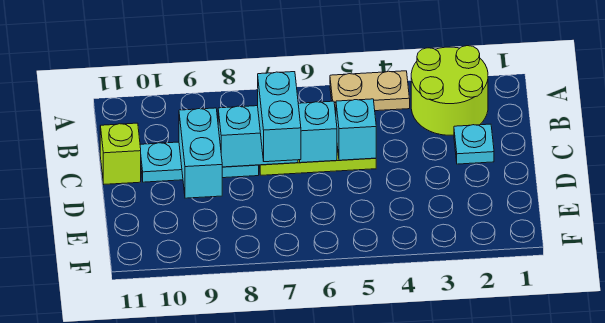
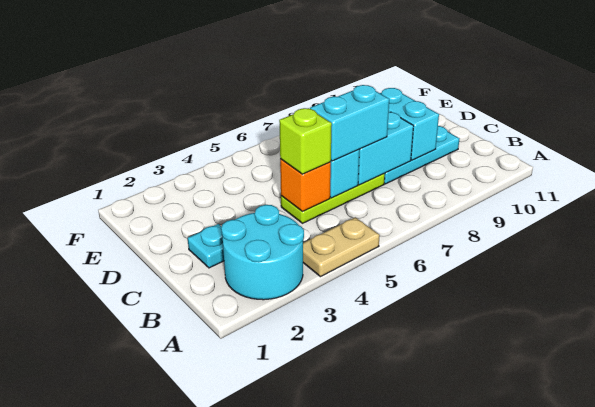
lime round brick A2:B3 level 1 -> cyan round brick A2:B3 level 1
cyan brick C5 level 2 -> orange brick C5 level 2
cyan brick C7:D7 level 3 -> cyan brick C6:C7 level 3
lime brick C11 level 1 -> lime brick C5 level 3

